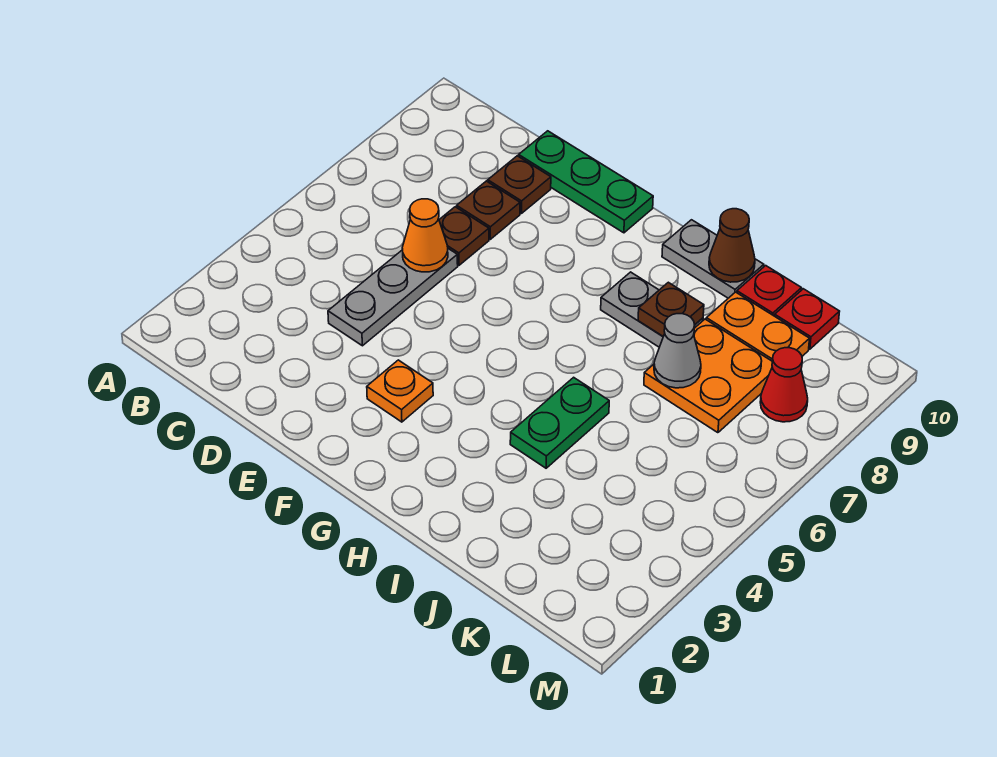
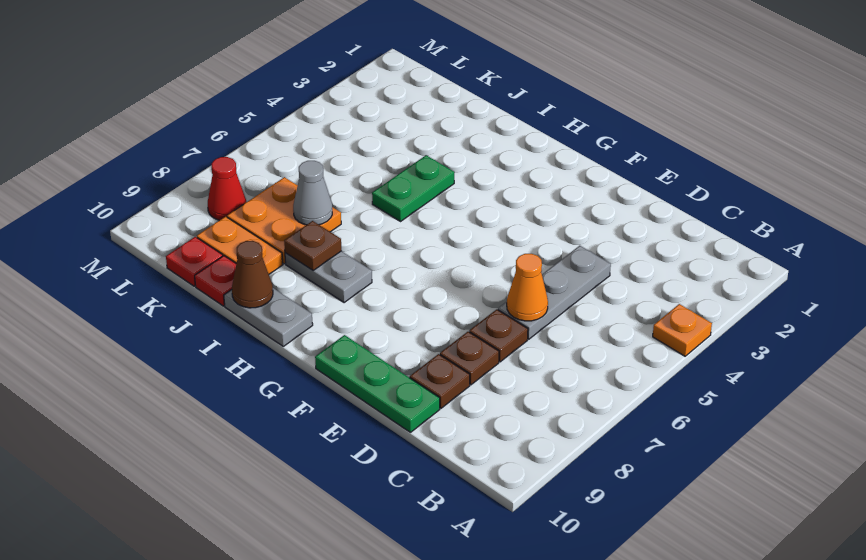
orange plate F3 level 1 -> orange plate A4 level 1

